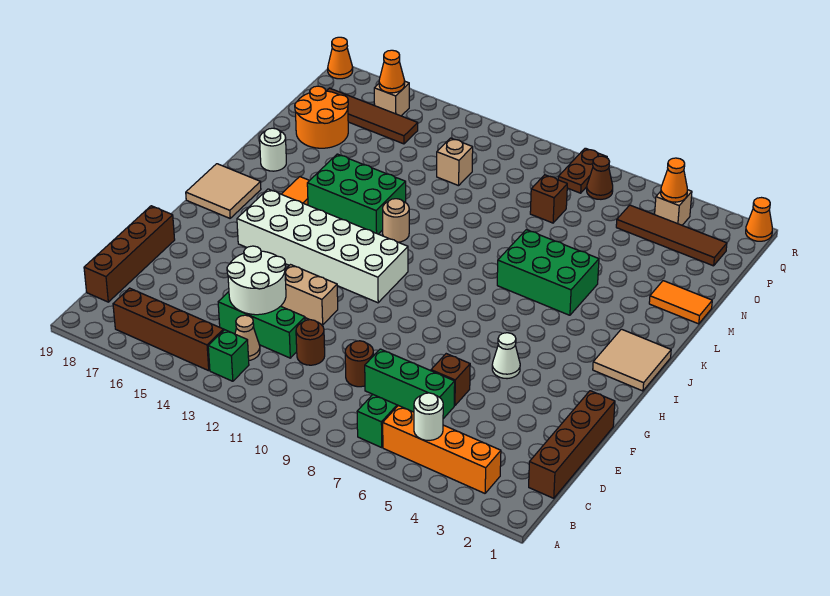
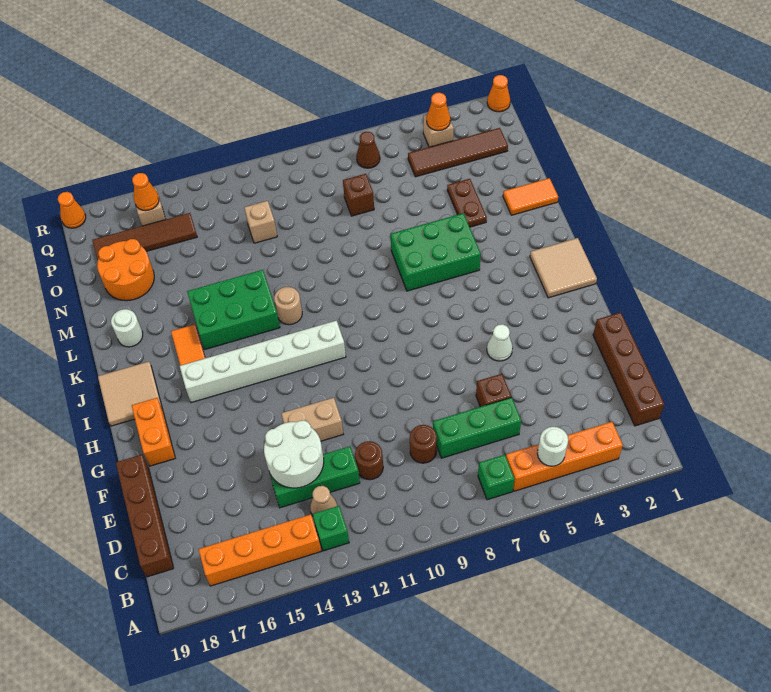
brown brick B14:B17 level 1 -> orange brick B14:B17 level 1
none -> orange brick G18:H18 level 1
white brick H11:I16 level 1 -> white brick I11:I16 level 1
brown plate Q8:R8 level 1 -> brown plate M4:N4 level 1

